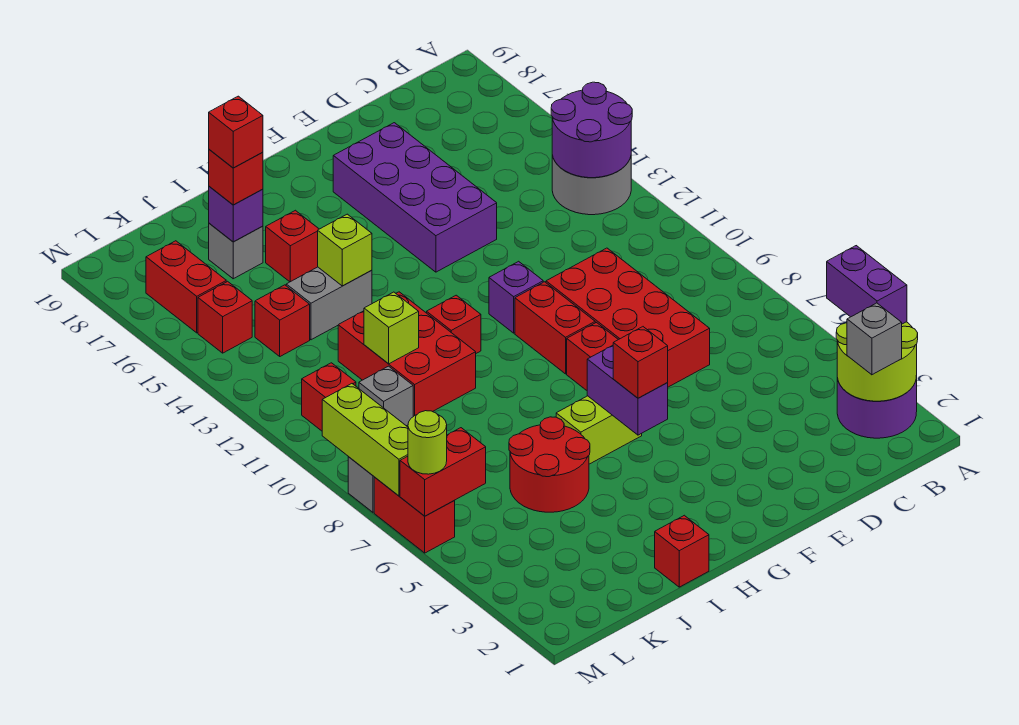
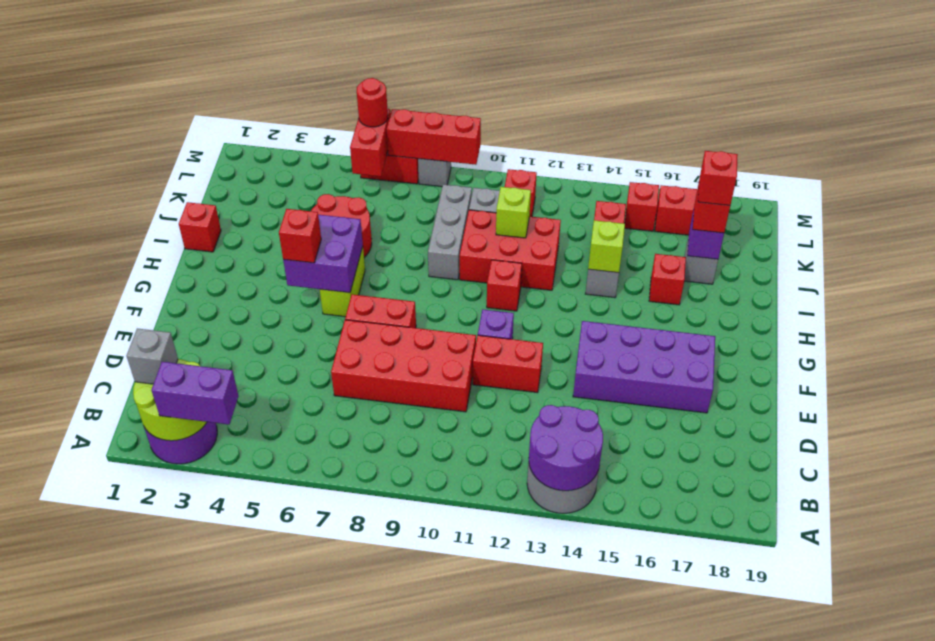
red brick F9:F10 level 1 -> red brick E11:E12 level 1
purple brick G5:G6 level 2 -> purple brick G5:H6 level 2
none -> grey brick I9:K9 level 1
lime round brick M6 level 3 -> red round brick M6 level 3
lime brick M7:M9 level 2 -> red brick M7:M9 level 2

